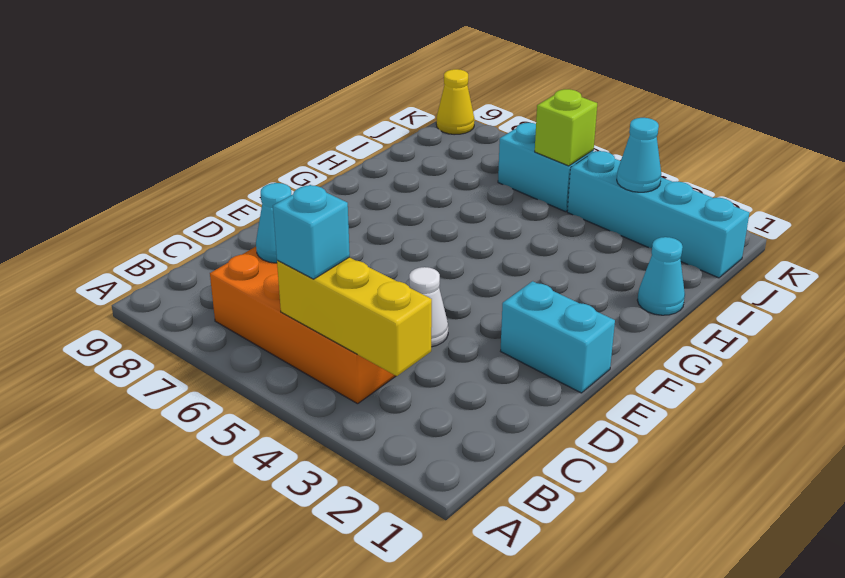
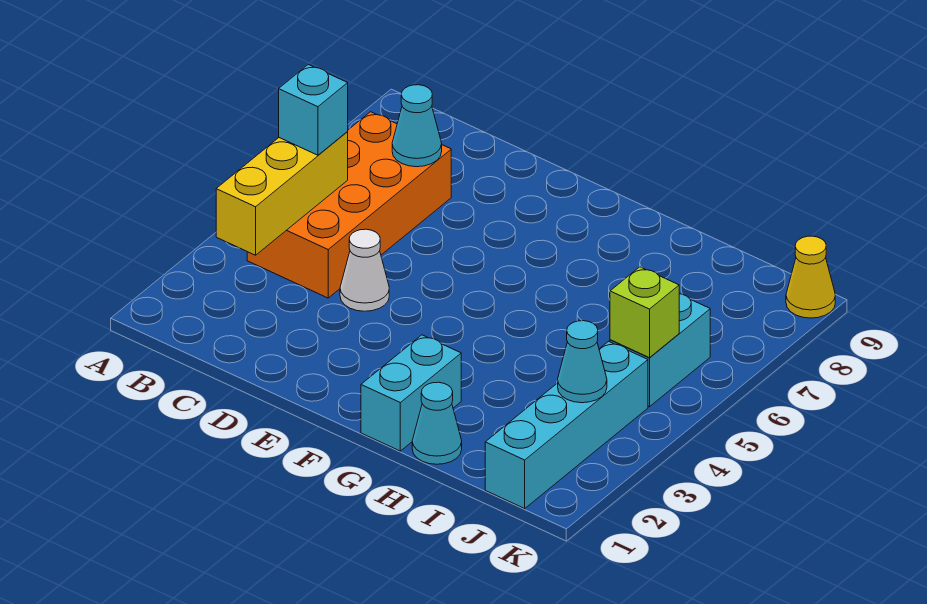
cyan brick E1:E2 level 1 -> cyan brick G1:G2 level 1

